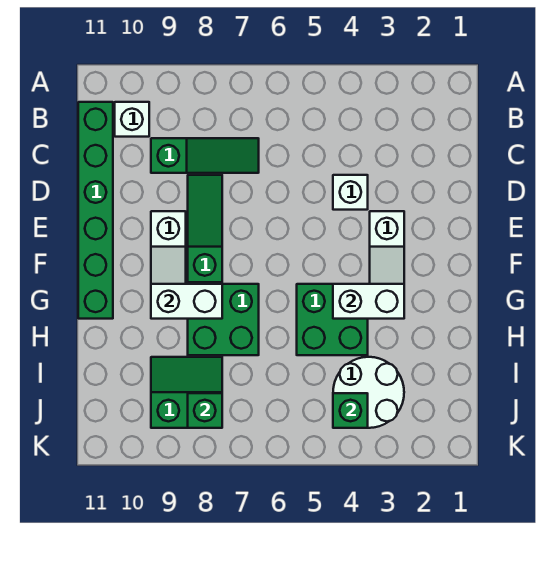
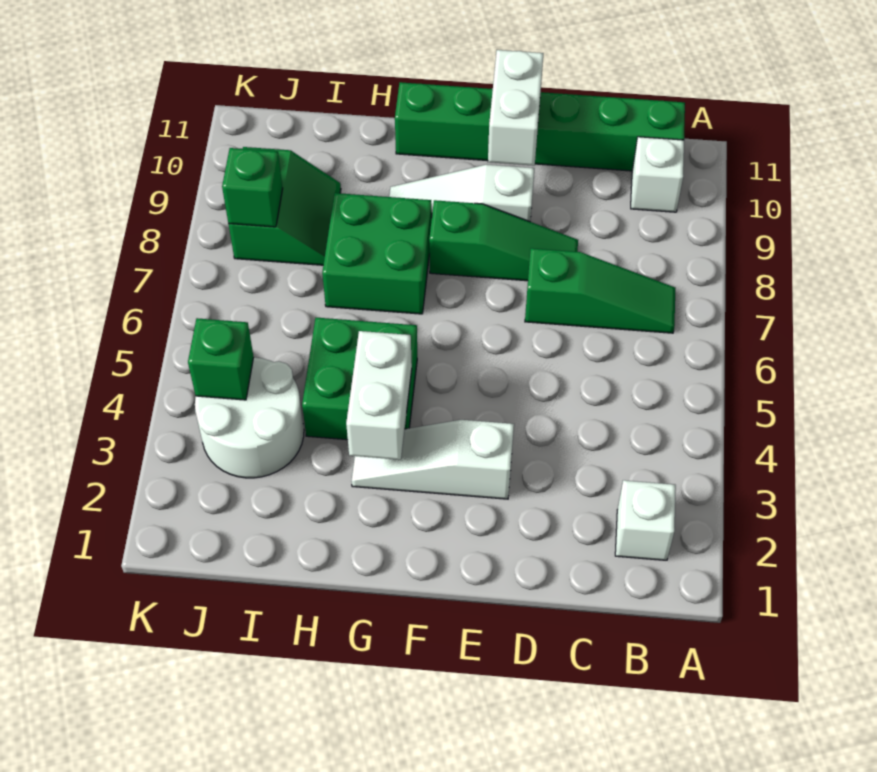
green slope C7:C9 level 1 top 9 -> green slope B7:D7 level 1 top D
white brick D4 level 1 -> white brick B2 level 1
white brick G8:G9 level 2 -> white brick E10:E11 level 2

